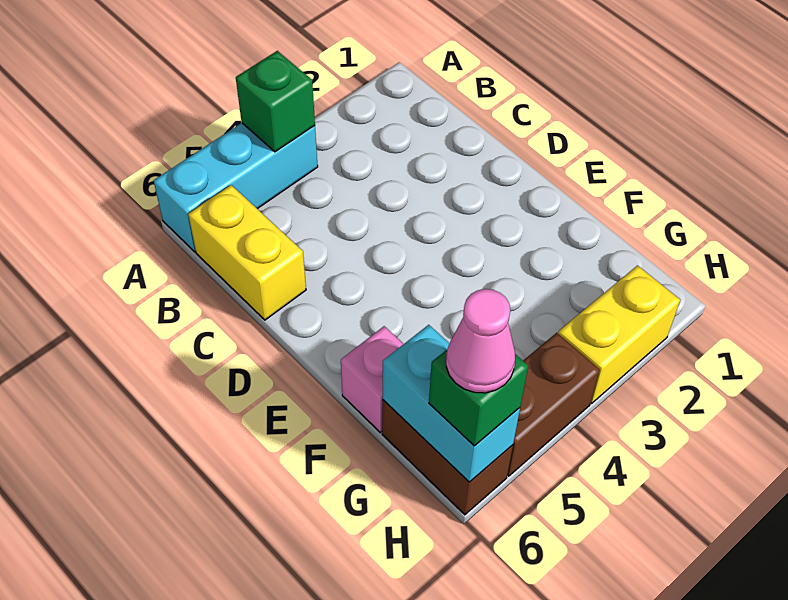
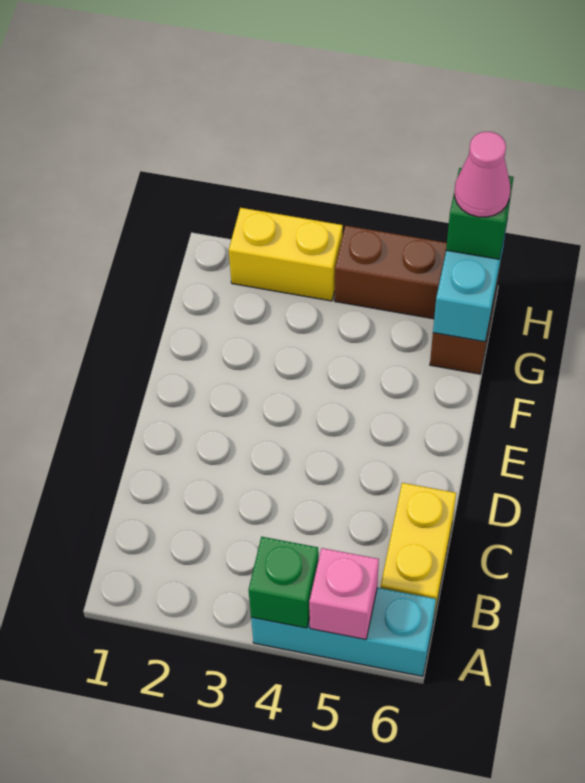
pink brick F6 level 1 -> pink brick A5 level 2

